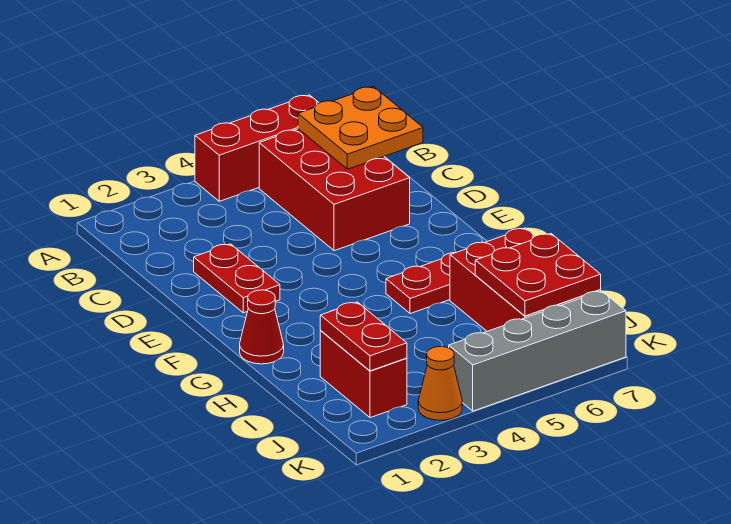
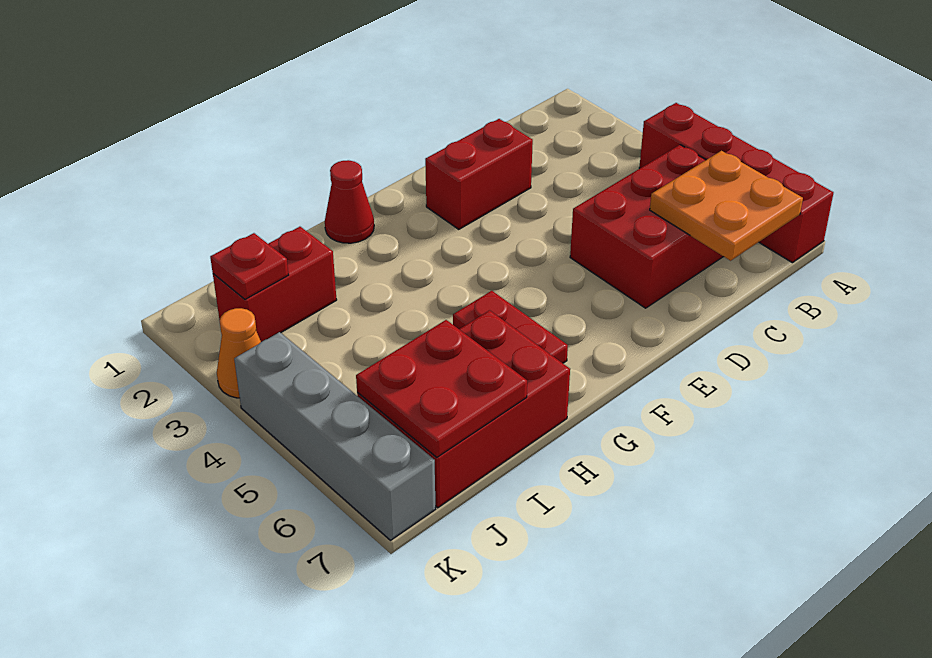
red brick A4:A6 level 1 -> red brick A4:A7 level 1
red plate D2:E2 level 1 -> red brick D2:E2 level 1
red plate I2:J2 level 2 -> red plate J2 level 2

